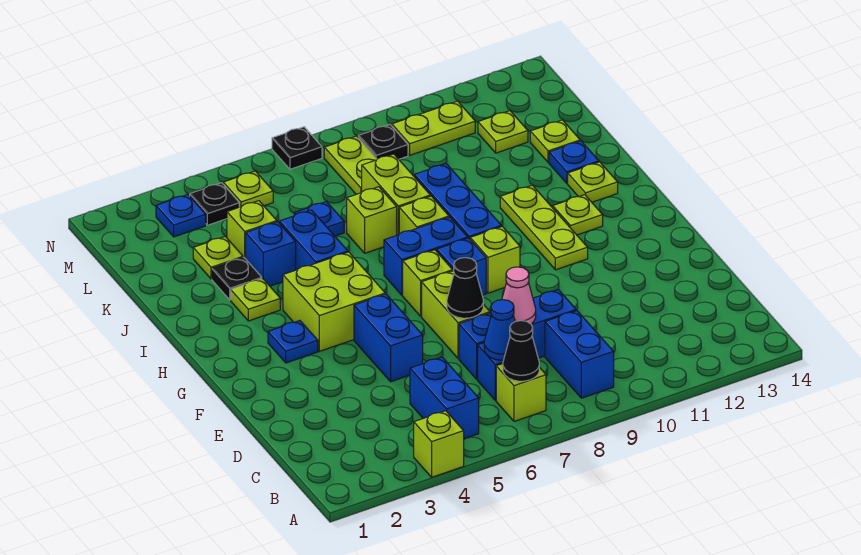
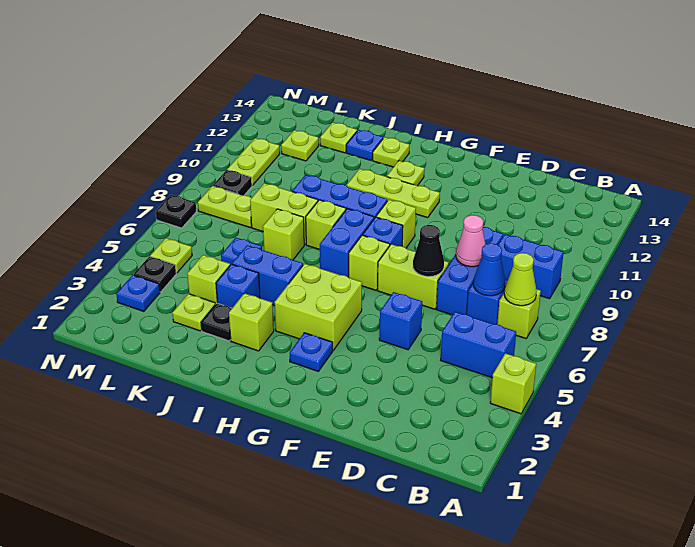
black cone B7 level 2 -> lime cone B7 level 2
blue brick E5:F5 level 1 -> blue brick E5 level 1
lime plate I3 level 1 -> lime brick I3 level 1

